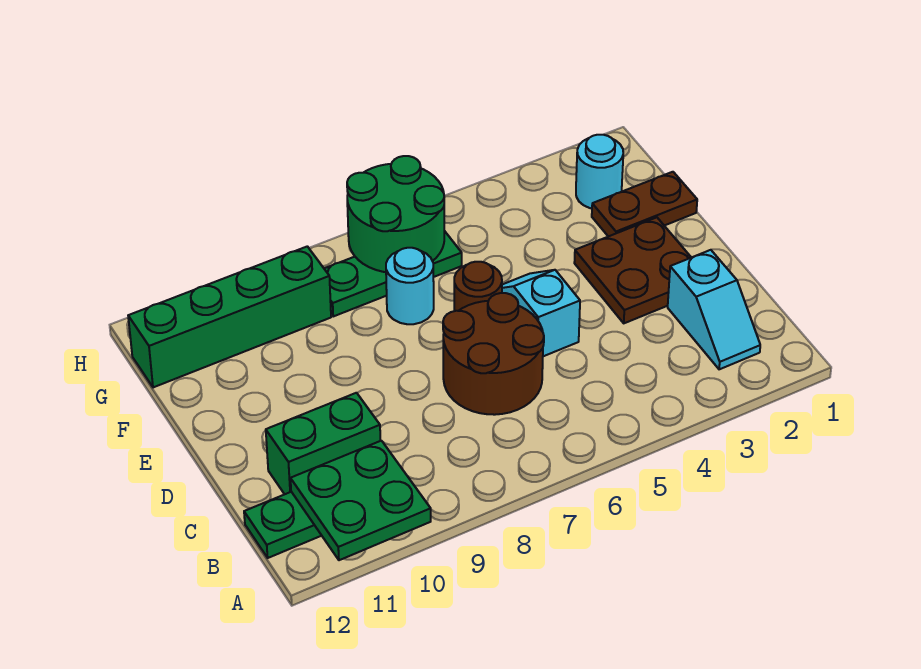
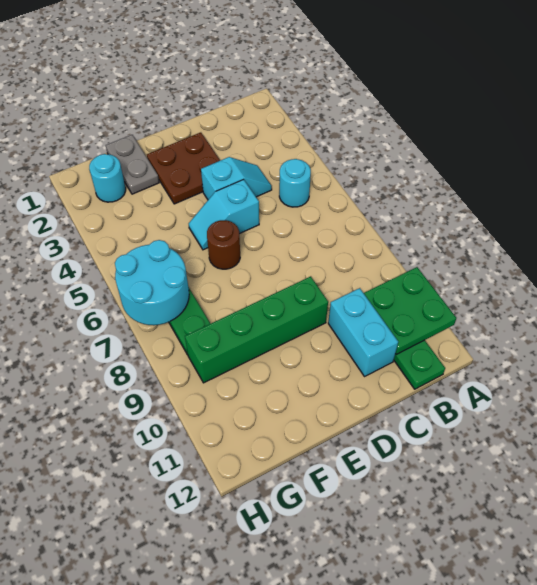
cyan slope B2:C2 level 1 top C -> cyan slope C4:D4 level 1 top D
brown round brick C6:D7 level 1 -> none
green brick C10:C11 level 1 -> cyan brick C10:C11 level 1
brown plate F1:F2 level 1 -> grey plate F1:F2 level 1
cyan round brick F7 level 1 -> cyan round brick B5 level 1
green round brick G6:H7 level 2 -> cyan round brick G6:H7 level 2
green brick G9:G12 level 1 -> green brick D9:G9 level 1

